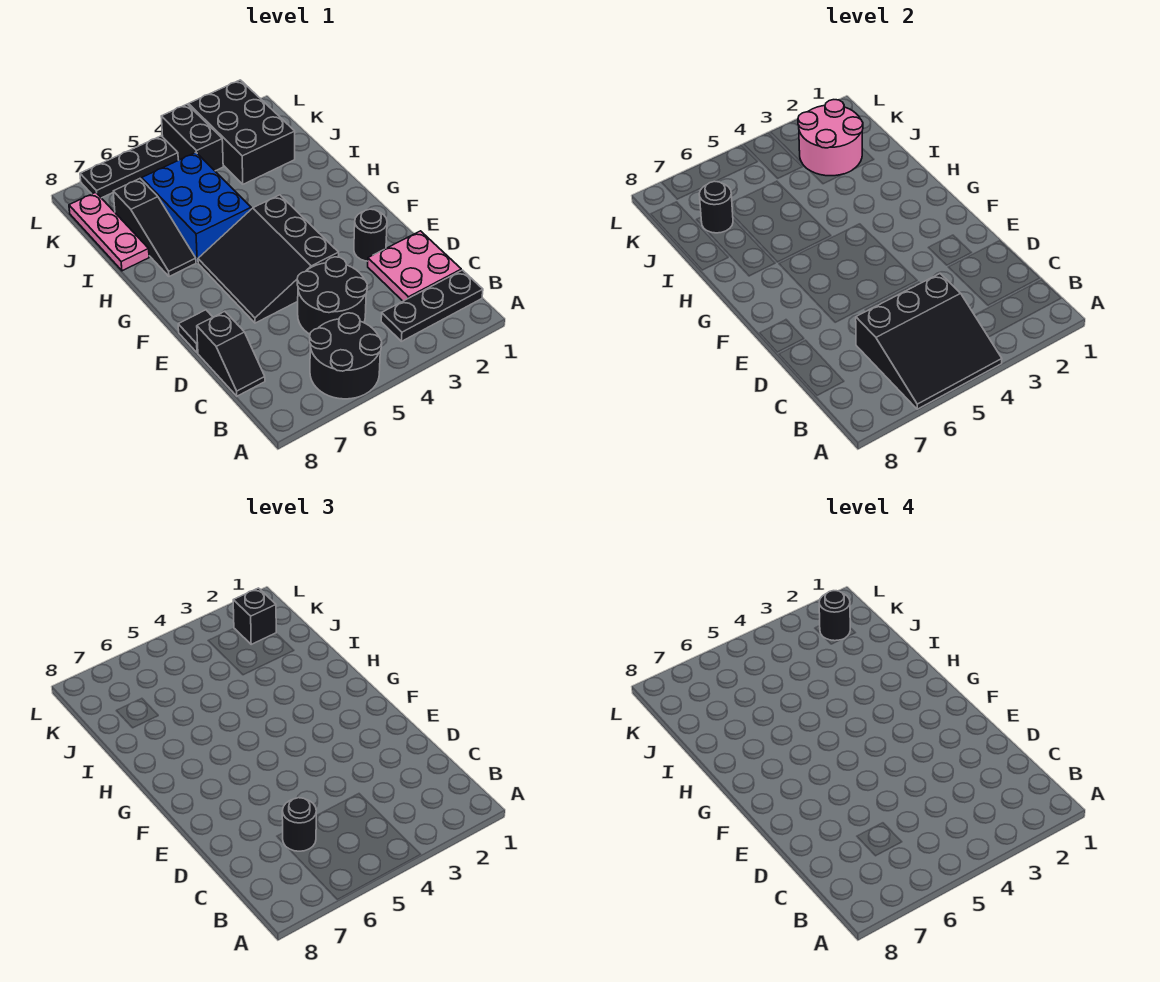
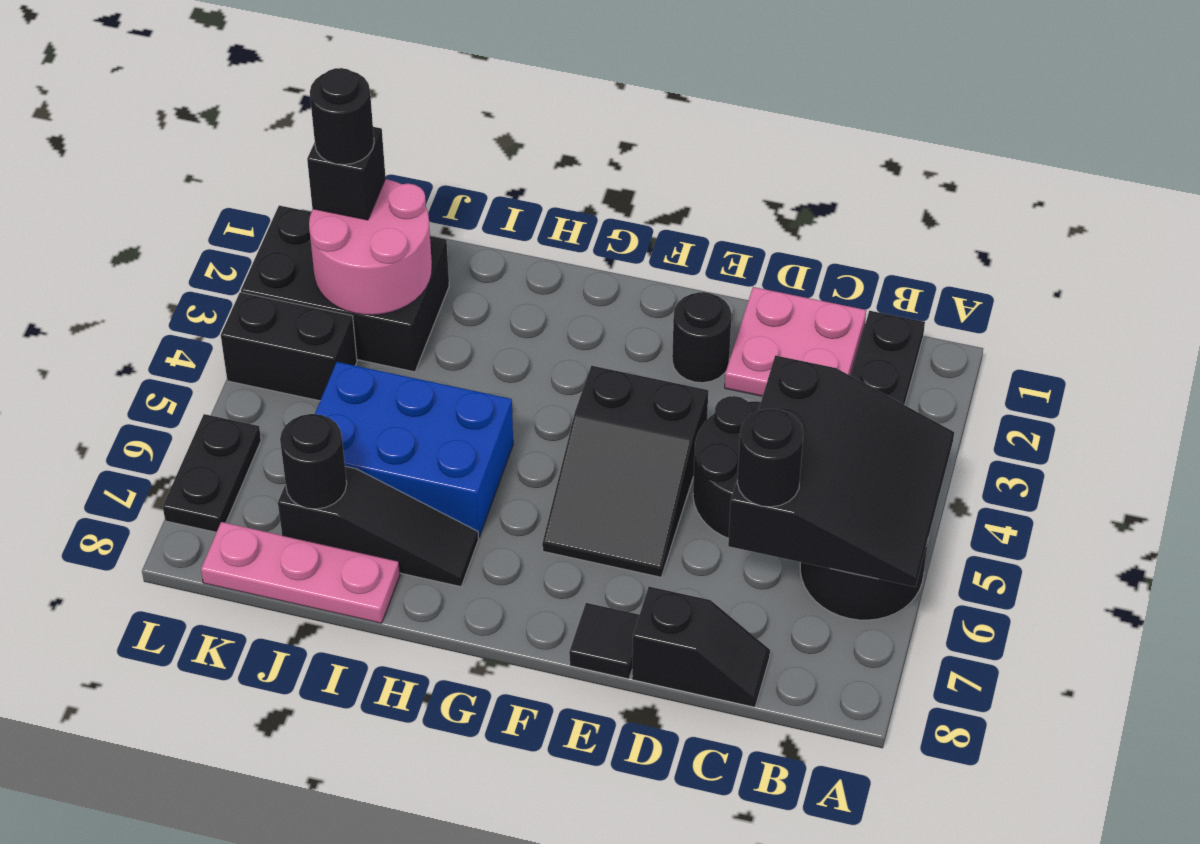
black slope E4:G6 level 1 top 4 -> black slope E4:F6 level 1 top 4
black plate L5:L7 level 1 -> black plate L6:L7 level 1

